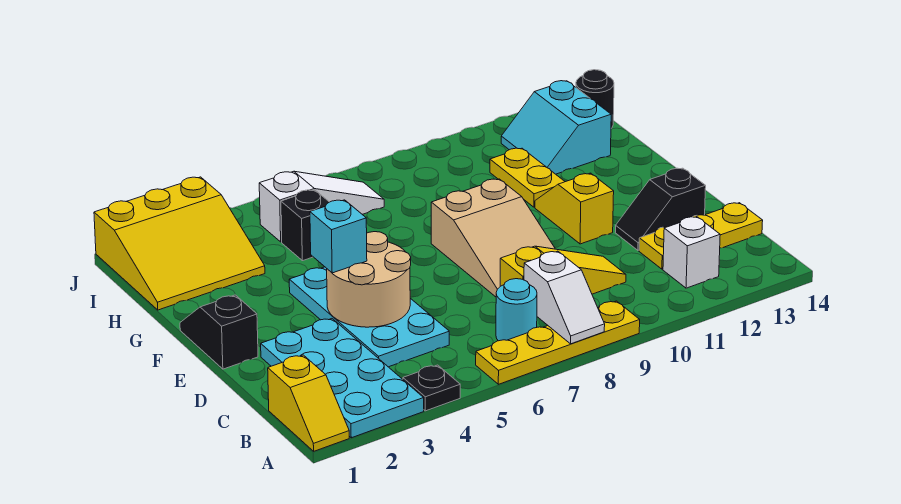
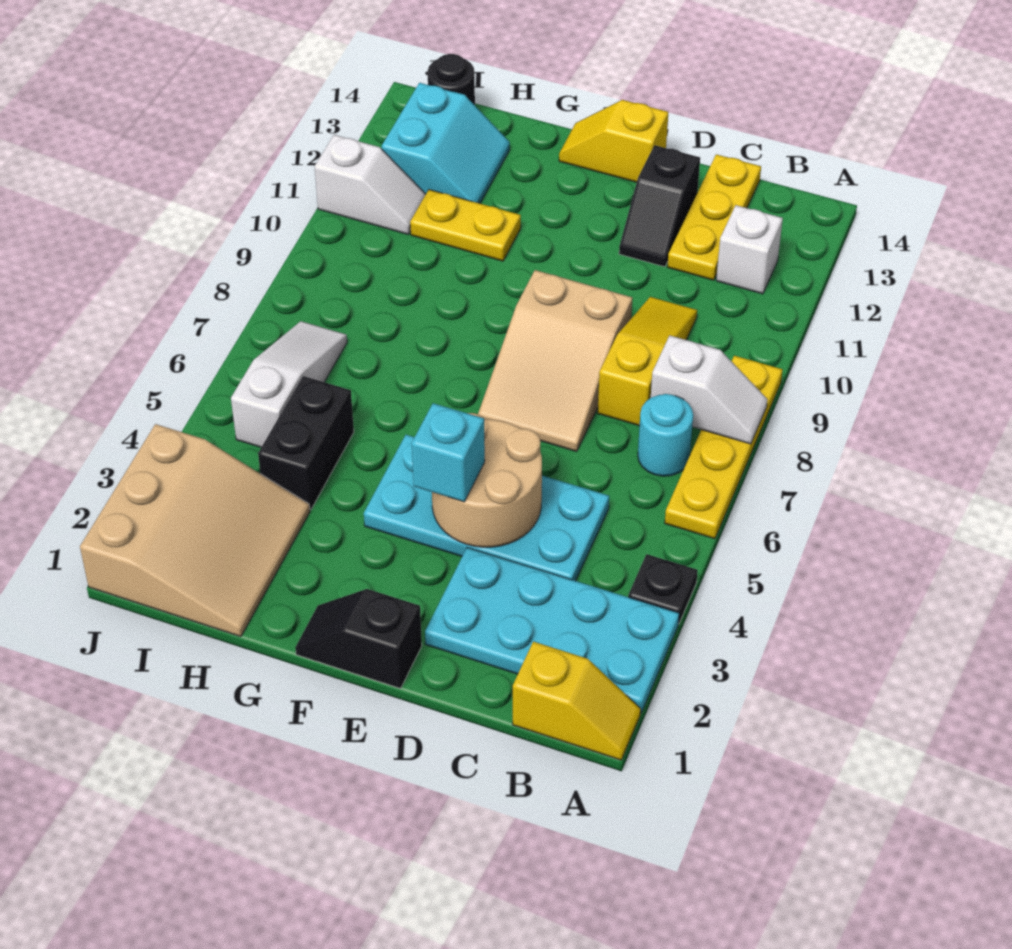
tan slope D8:F9 level 1 top F -> tan slope D7:E9 level 1 top 9
yellow slope E11:F11 level 1 top E -> yellow slope E14:F14 level 1 top E
yellow slope H1:J3 level 1 top J -> tan slope H1:J3 level 1 top J
black brick H5 level 1 -> black brick H4:H5 level 1
cyan slope H12:I13 level 1 top 13 -> cyan slope H12:I13 level 1 top I
none -> white slope I11:J11 level 1 top J

